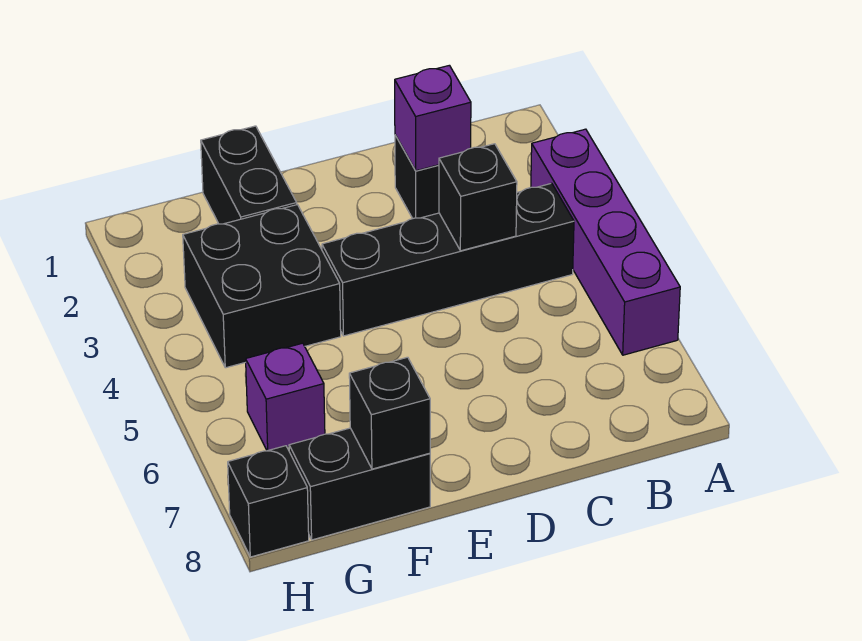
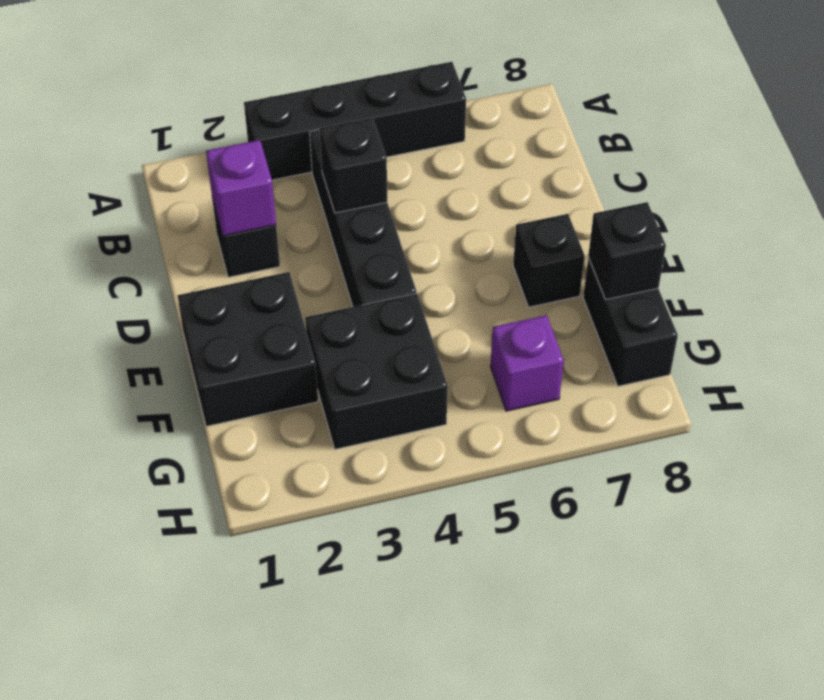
purple brick A3:A6 level 1 -> black brick A3:A6 level 1
black brick F1:F2 level 1 -> black brick E1:F2 level 1
black brick H8 level 1 -> black brick E7 level 1

